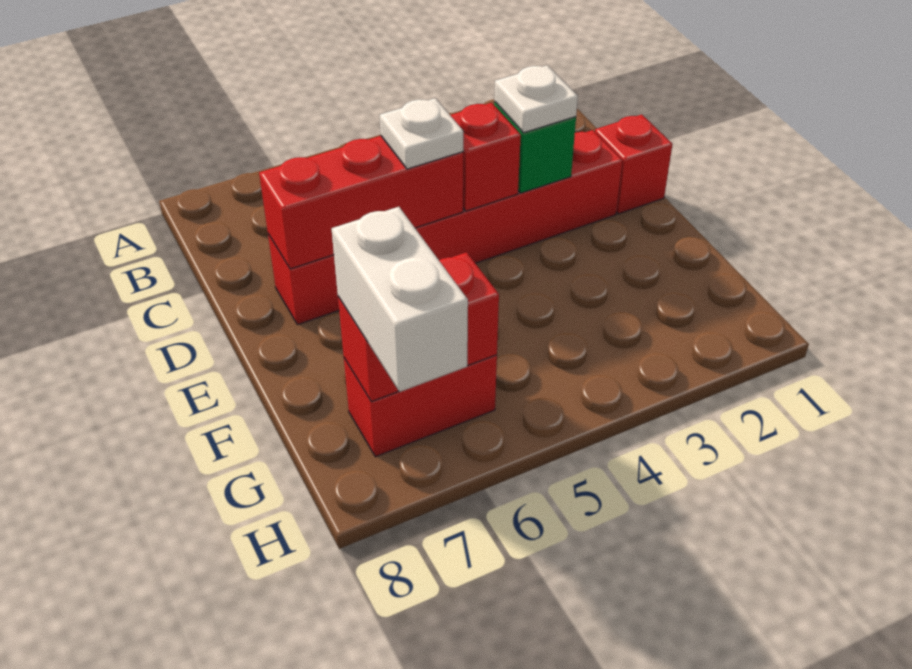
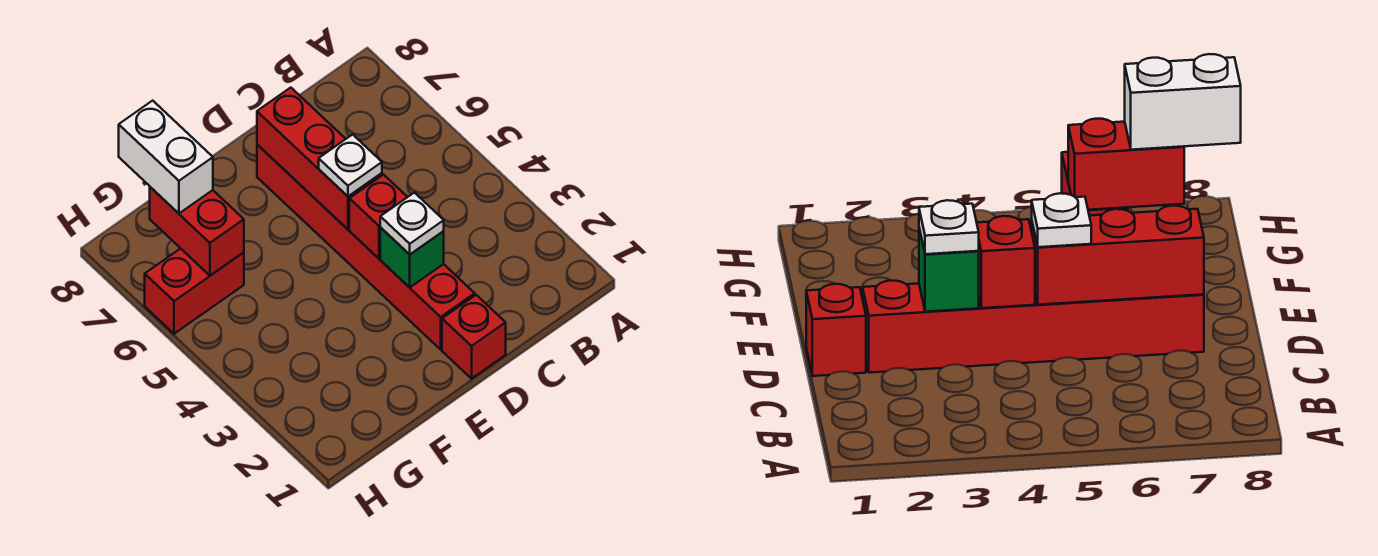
red brick G6:G7 level 1 -> red brick G6:H6 level 1
white brick G7:H7 level 3 -> white brick G7:G8 level 3

